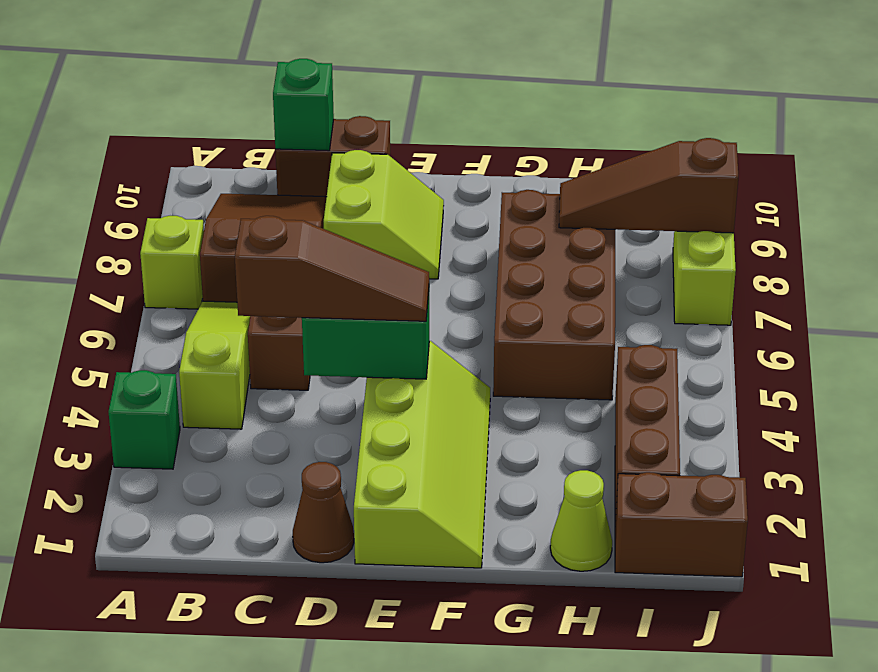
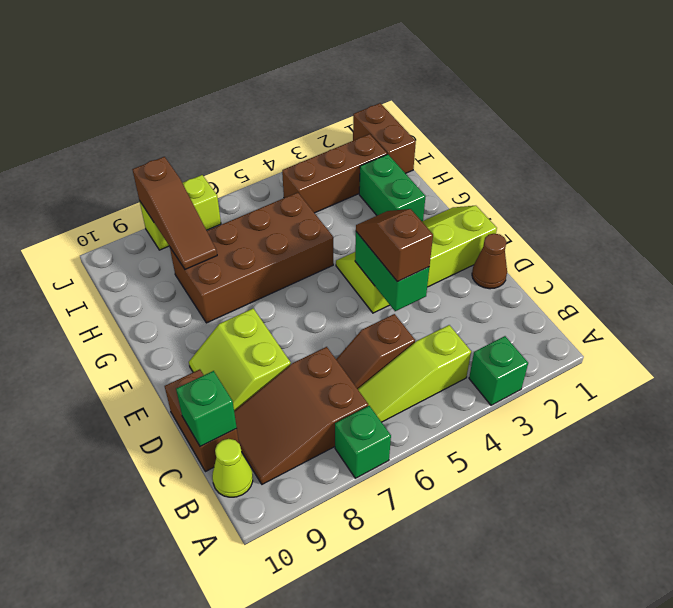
lime brick A7 level 1 -> green brick A7 level 1
brown slope C4:E4 level 3 top C -> brown slope D4:E4 level 3 top D
lime slope D8:E9 level 1 top D -> lime slope D8:E9 level 1 top 8
none -> green brick G2:H2 level 1
lime cone H1 level 1 -> lime cone B10 level 1

